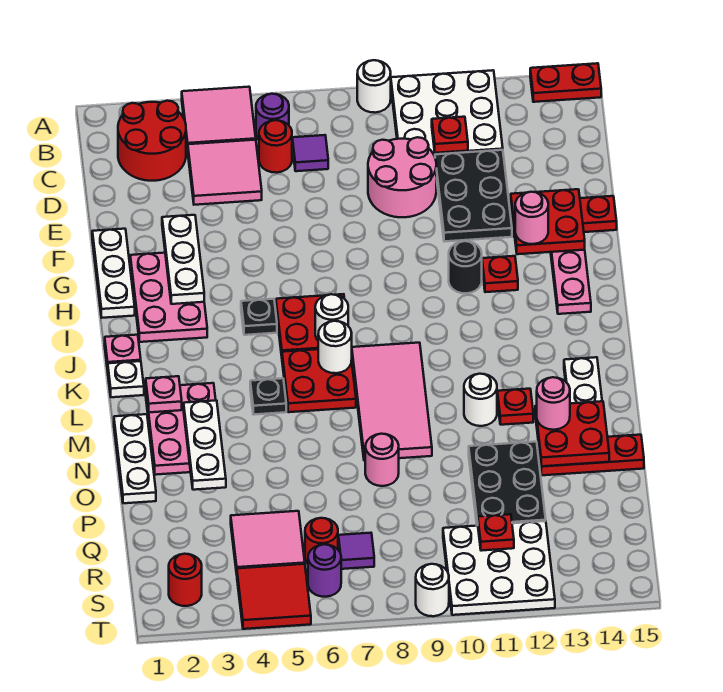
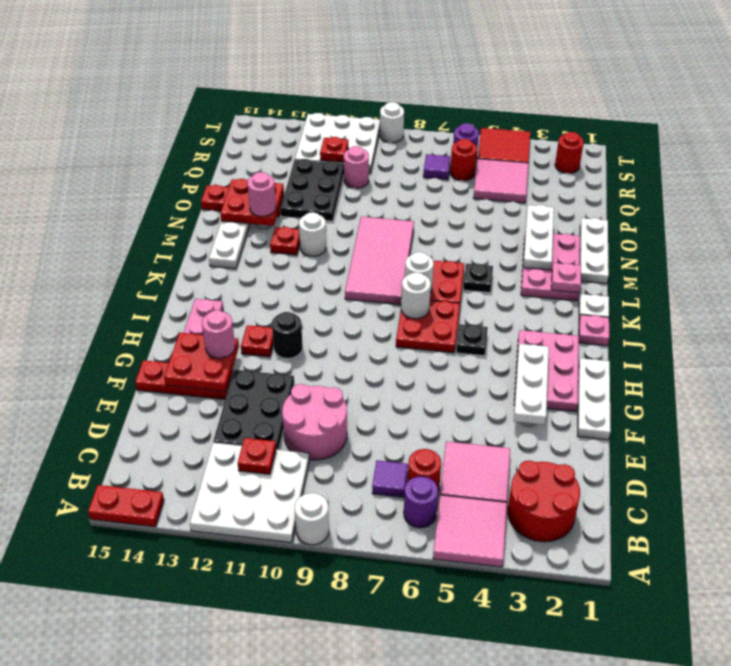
pink round brick O8 level 1 -> pink round brick Q10 level 1

